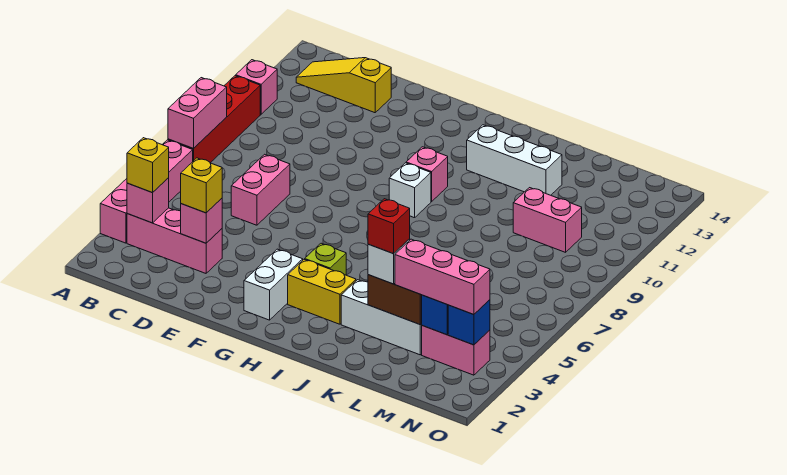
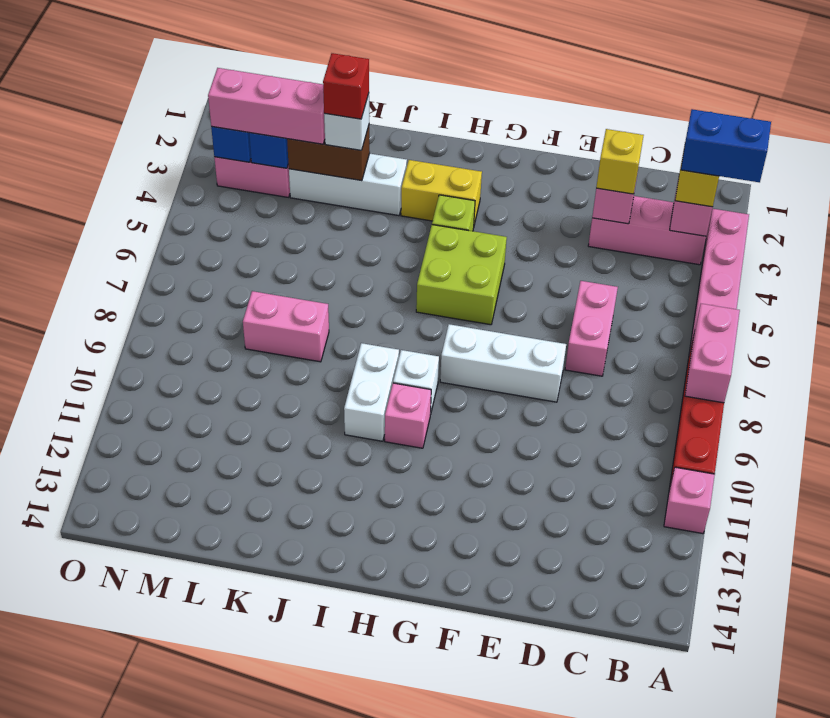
none -> blue brick A3:B3 level 4
yellow slope B13:D13 level 1 top D -> none
white brick G2:G3 level 1 -> white brick I9:I10 level 1
none -> lime brick G5:H6 level 1
white brick I12:K12 level 1 -> white brick E8:G8 level 1
pink brick L10:M10 level 1 -> pink brick K8:L8 level 1

